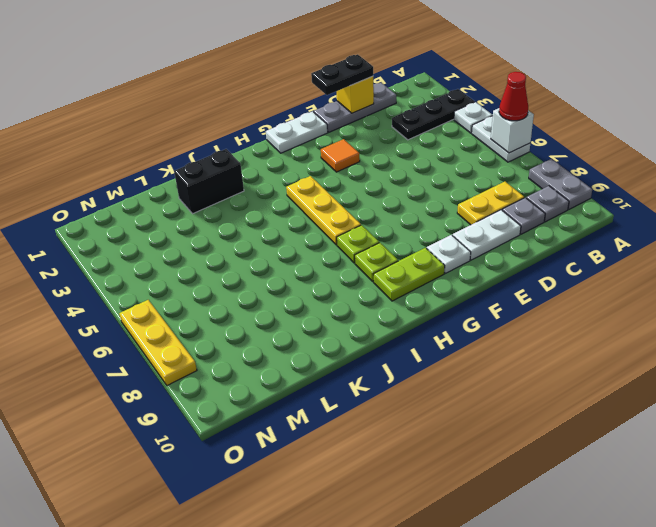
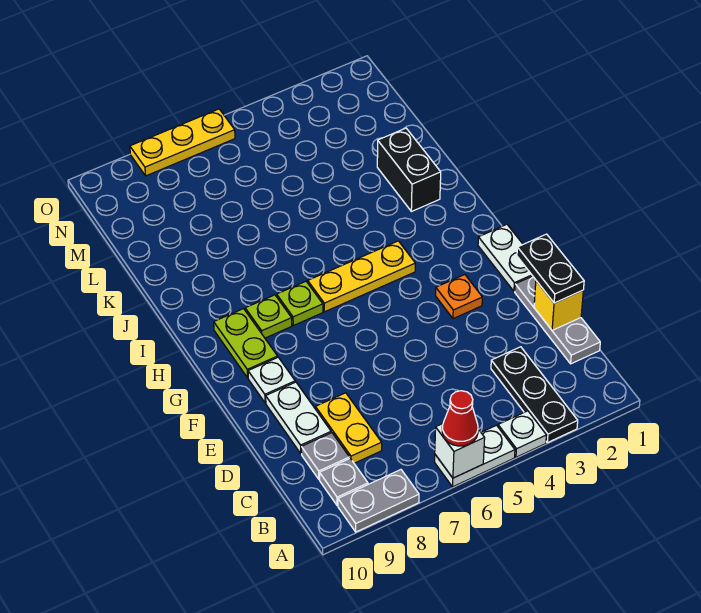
orange tile F3 level 1 -> orange plate F3 level 1

